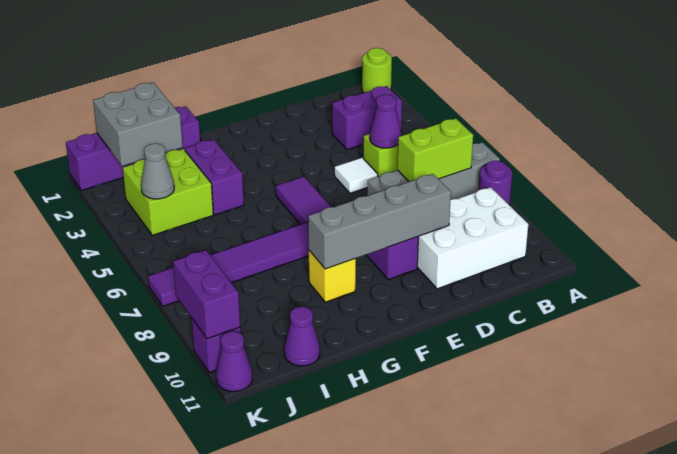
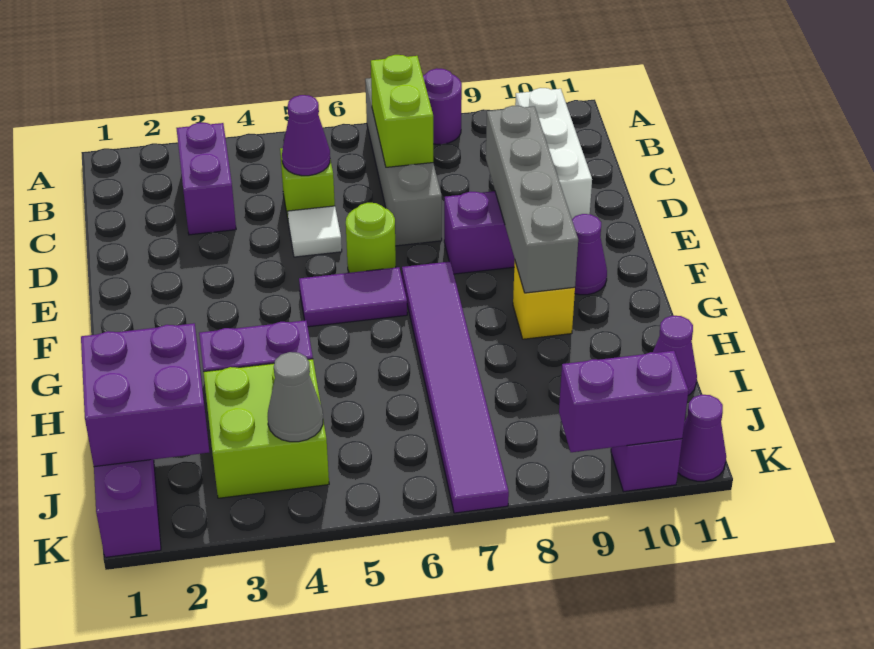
lime round brick A1 level 1 -> lime round brick E6 level 1
white brick B9:D10 level 1 -> white brick B10:D10 level 1
none -> purple cone F10 level 1
grey brick I1:J2 level 2 -> purple brick I1:J2 level 2

